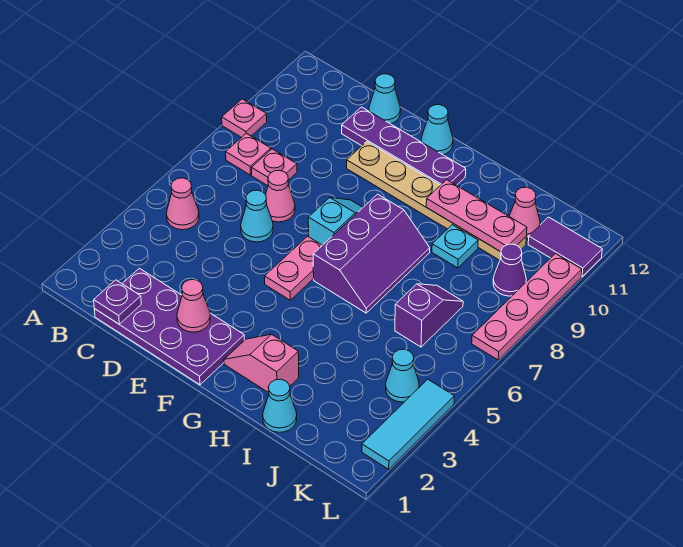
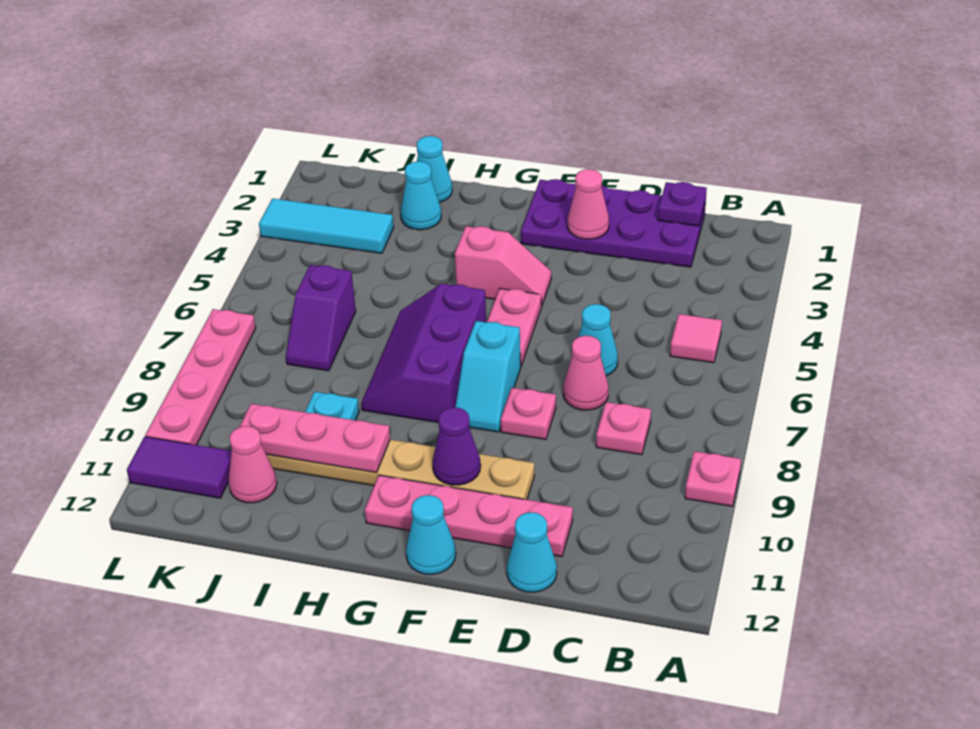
pink cone B5 level 1 -> pink tile B5 level 1
pink plate B8 level 1 -> pink plate E8 level 1
purple plate D11:G11 level 1 -> pink plate D11:G11 level 1
pink slope G2:H2 level 1 top H -> pink slope F4:G4 level 1 top G
cyan cone K4 level 1 -> cyan cone I2 level 1
purple cone K9 level 1 -> purple cone F10 level 2
cyan tile L2:L4 level 1 -> cyan tile J3:L3 level 1

